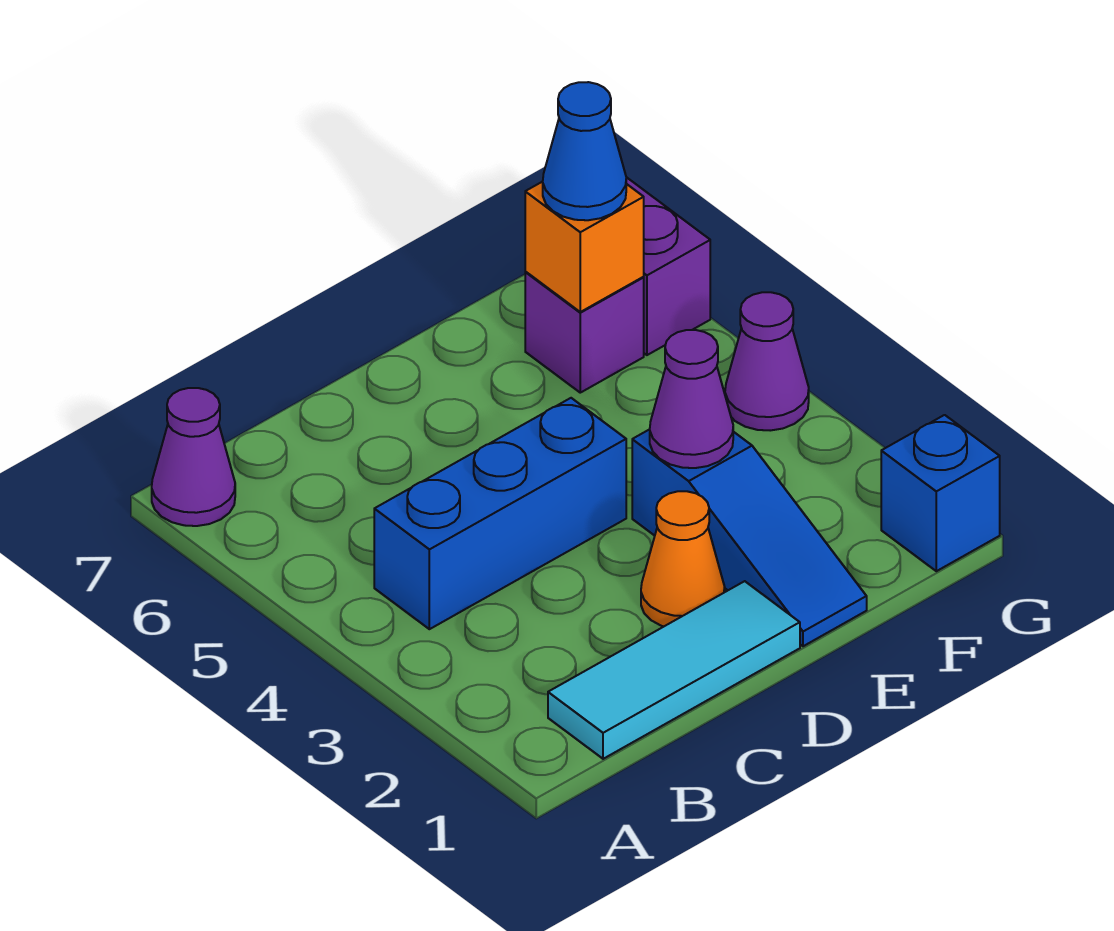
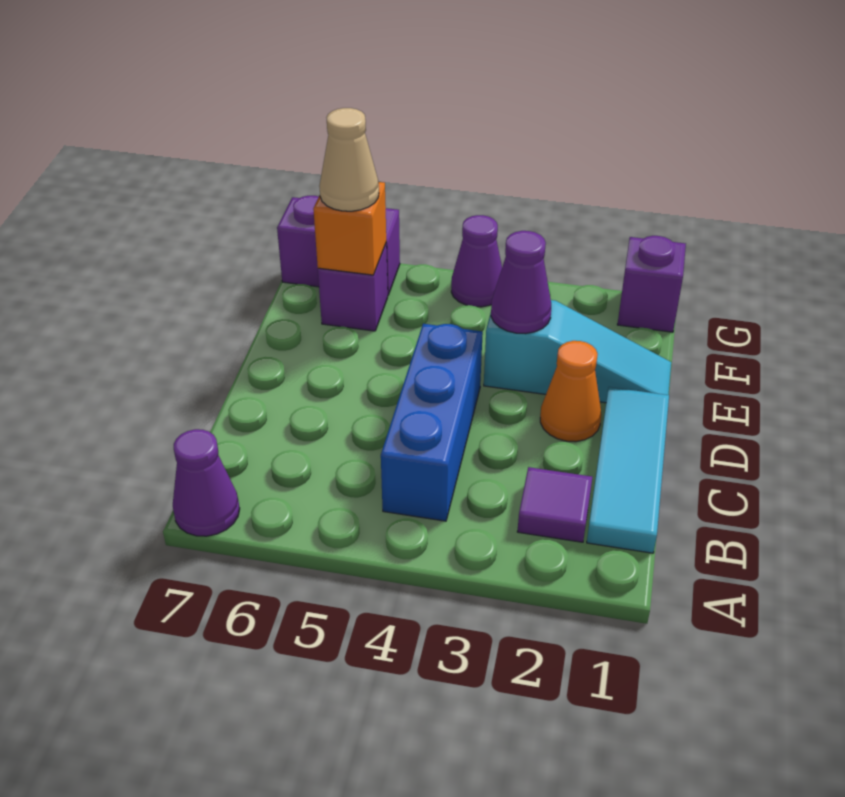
none -> purple tile B2 level 1
blue slope E1:E3 level 1 top 3 -> cyan slope E1:E3 level 1 top 3
blue cone F6 level 3 -> tan cone F6 level 3
blue brick G1 level 1 -> purple brick G1 level 1

